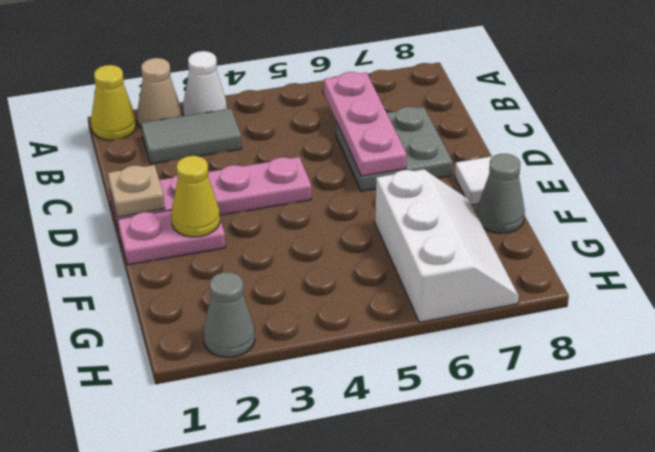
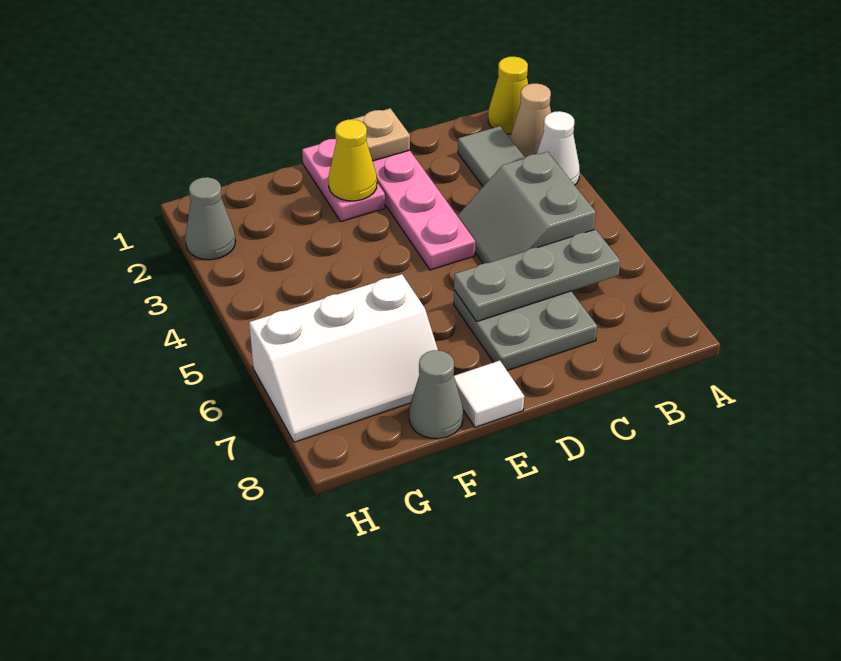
none -> grey slope B4:C5 level 1 top B
pink plate B6:D6 level 2 -> grey plate B6:D6 level 2

